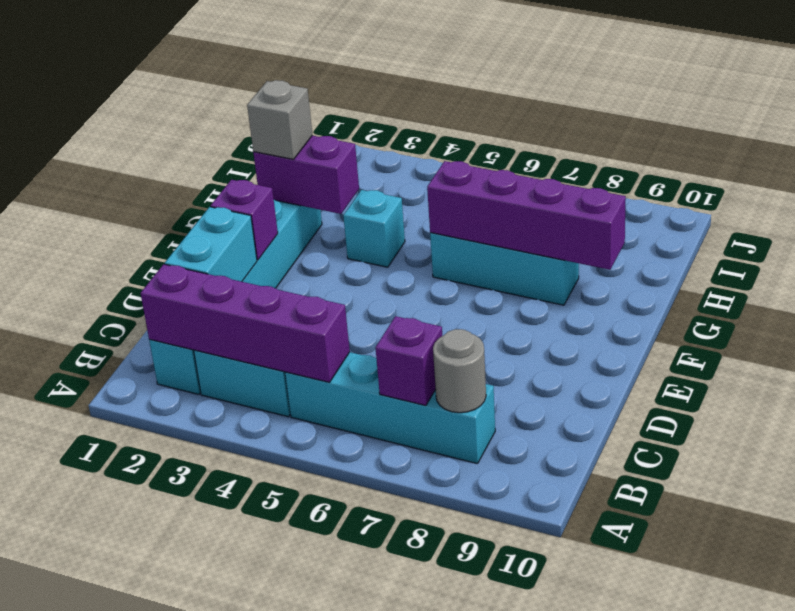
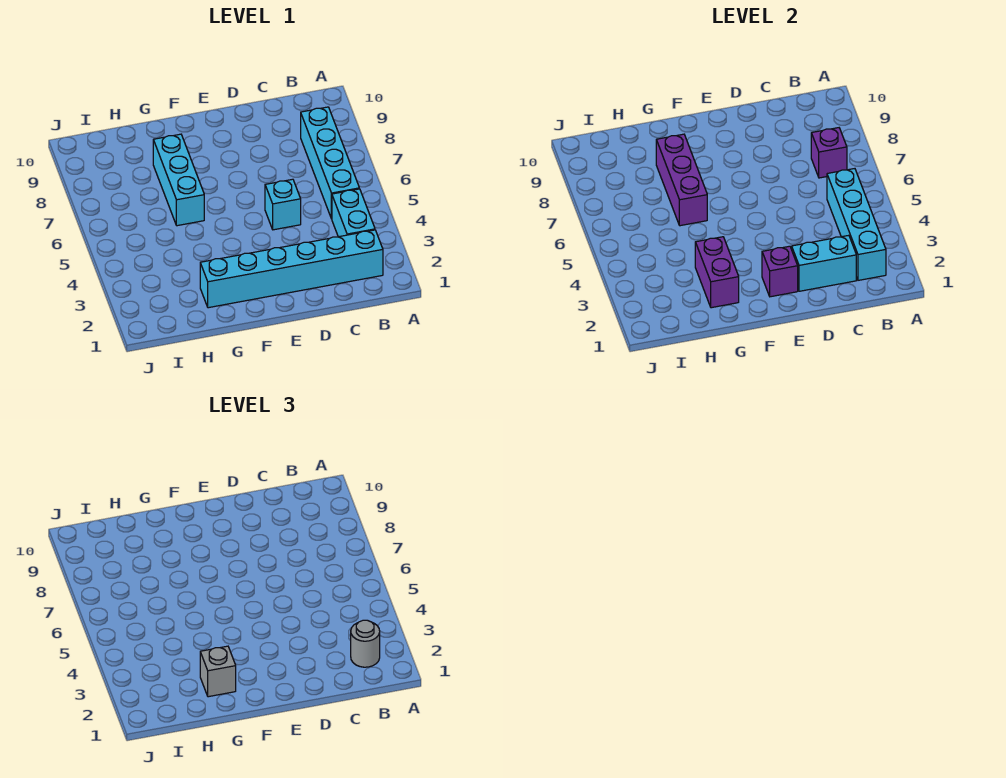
purple brick B2:B5 level 2 -> cyan brick B2:B5 level 2
grey round brick B8 level 2 -> grey round brick B2 level 3
cyan brick G4 level 1 -> cyan brick D5 level 1
purple brick G6:G9 level 2 -> purple brick G6:G8 level 2

